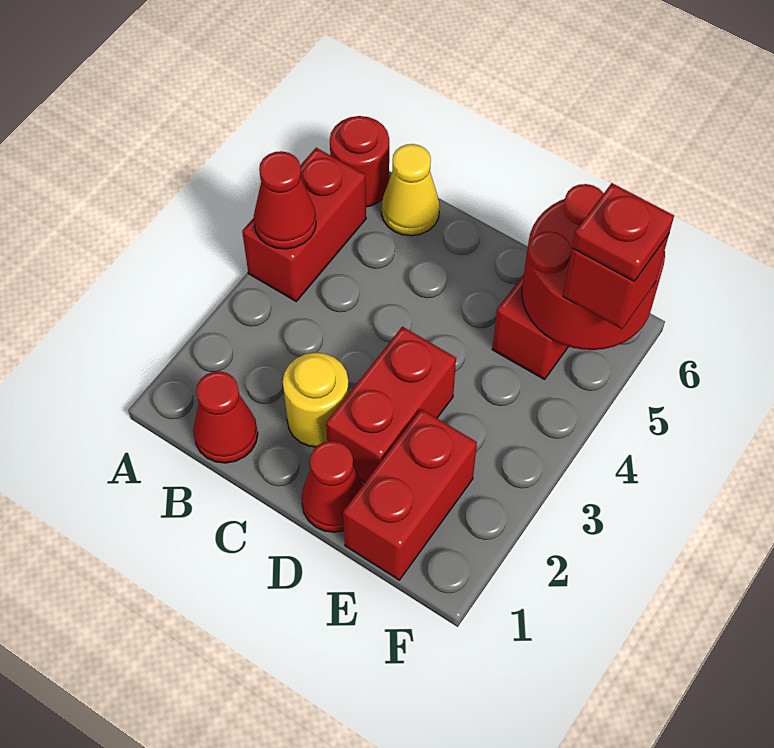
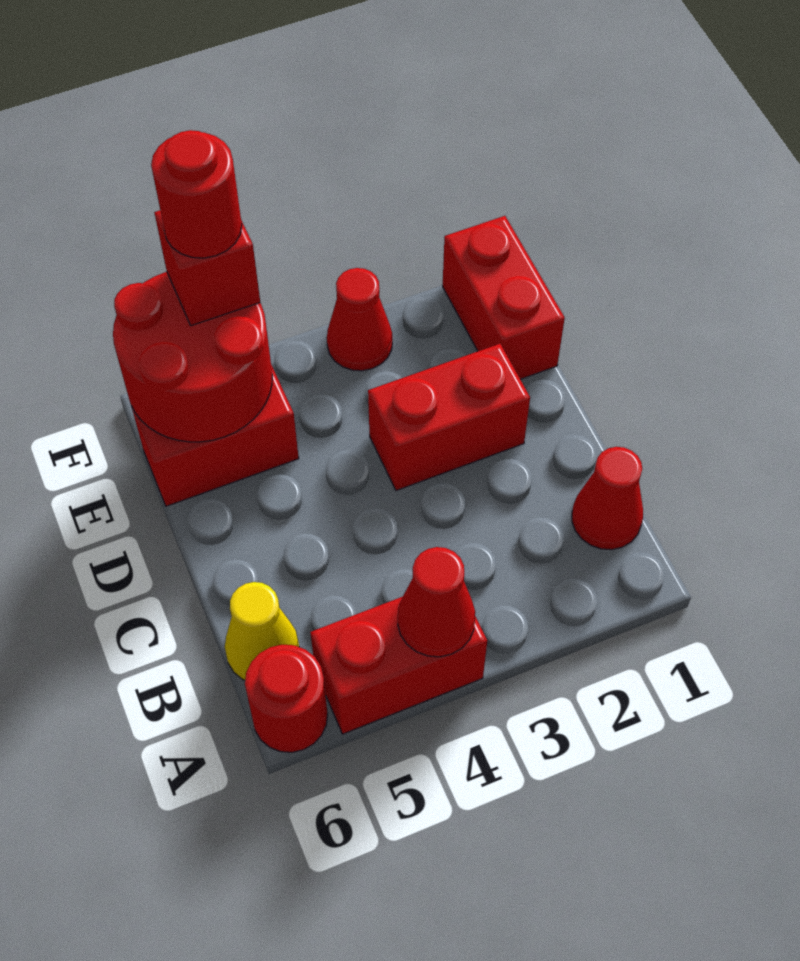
yellow round brick C2 level 1 -> none
red cone D1 level 1 -> red cone F3 level 1
red brick E1:E2 level 1 -> red brick E1:F1 level 1
red plate F5 level 4 -> red round brick F5 level 4

